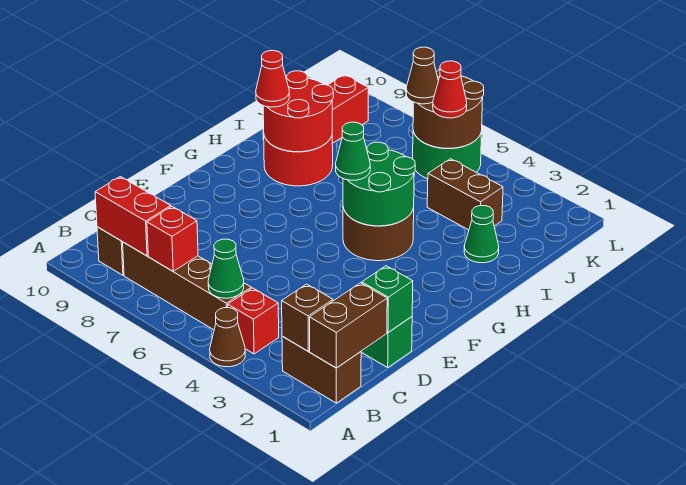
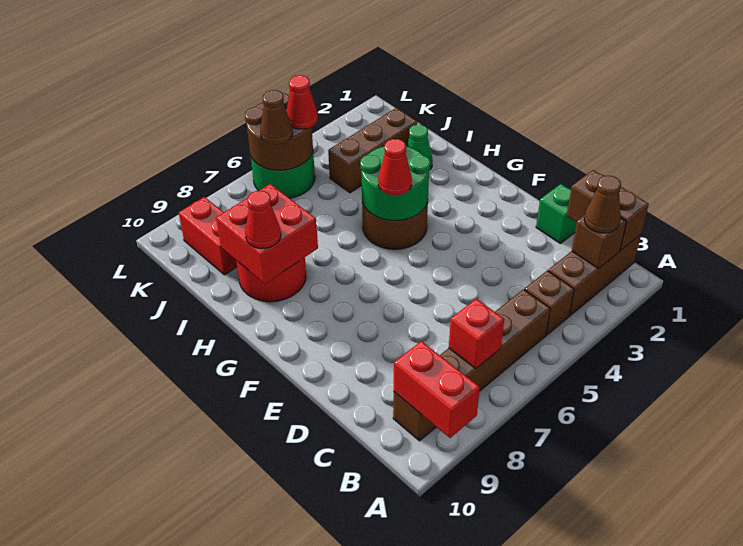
brown cone A4 level 1 -> brown cone B2 level 3
brown brick B1:B2 level 1 -> brown brick B1:B3 level 1
red brick B4 level 1 -> brown brick B4 level 1
green cone B5 level 2 -> none
red brick B8:B9 level 2 -> red brick A9:B9 level 2
green brick D1 level 2 -> none
green cone G5 level 3 -> red cone G5 level 3
red round brick H8:I9 level 2 -> red brick H8:I9 level 2
brown brick J3:J4 level 1 -> brown brick J2:J4 level 1

